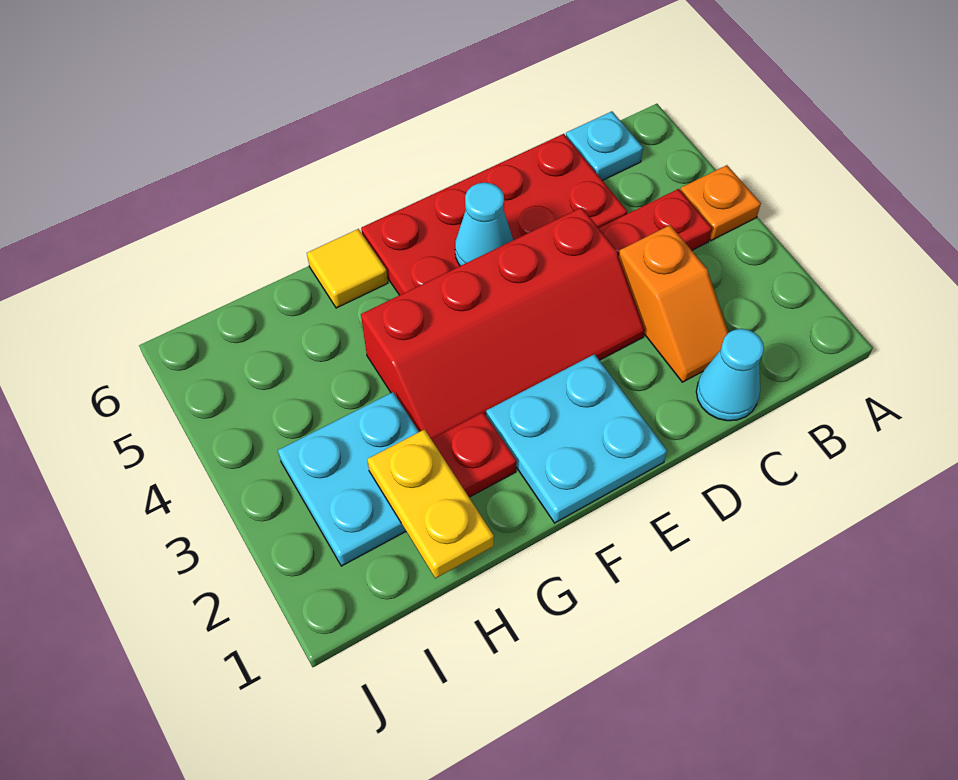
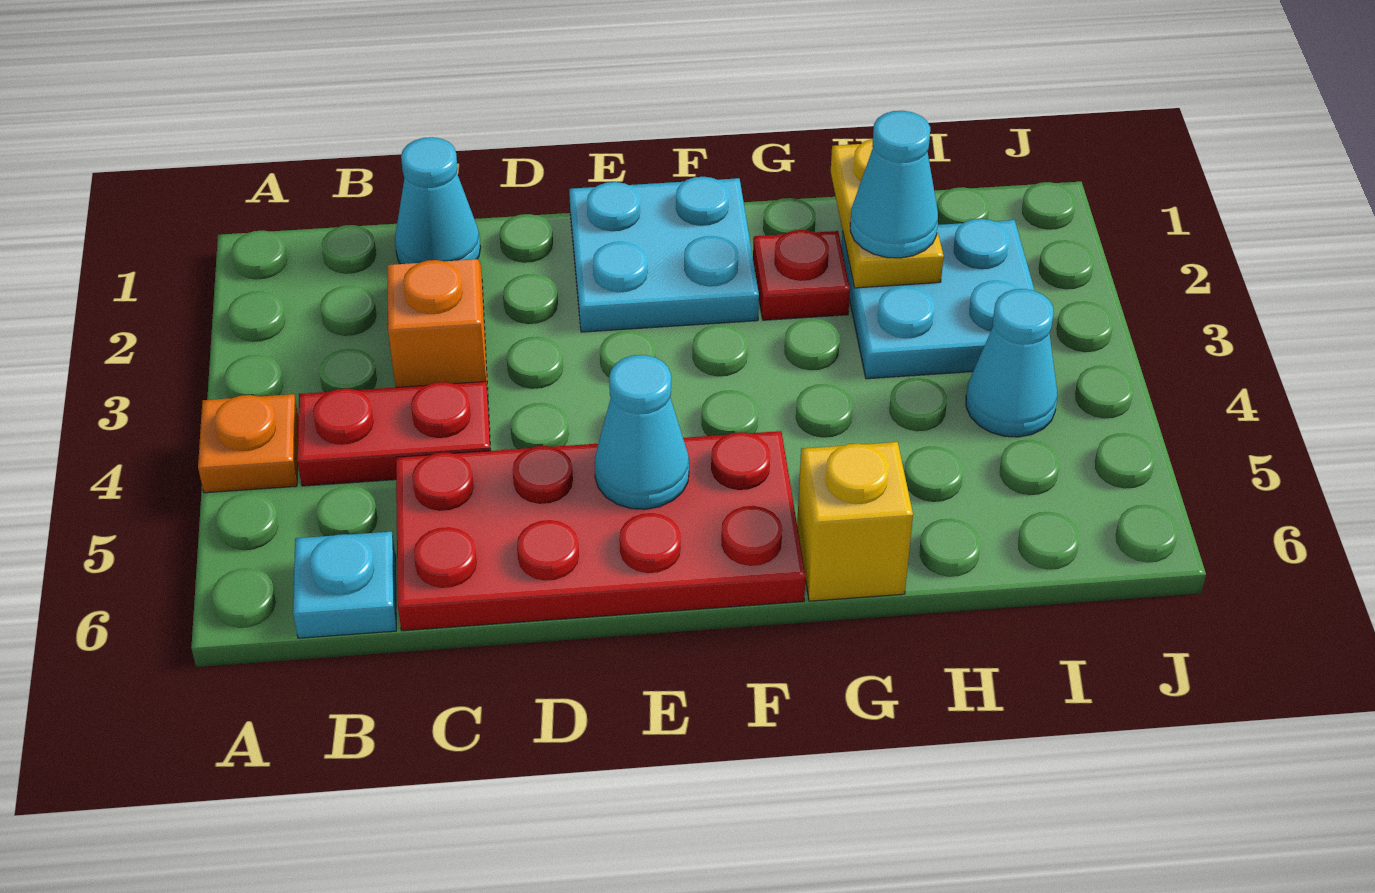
red slope D3:G4 level 1 top 4 -> none
yellow tile G6 level 1 -> yellow brick G6 level 1
none -> cyan cone H2 level 3
none -> cyan cone I4 level 1

